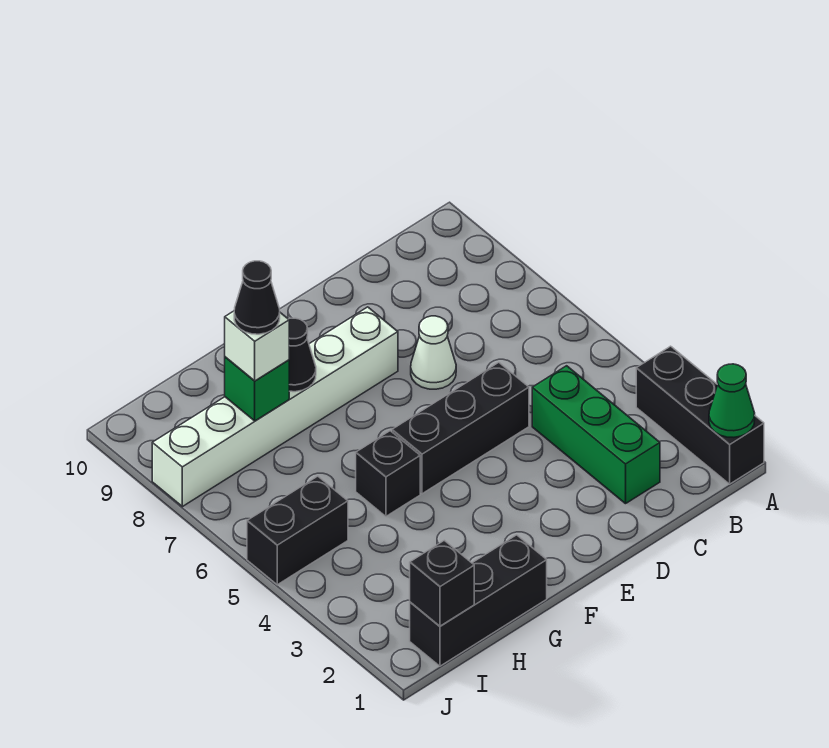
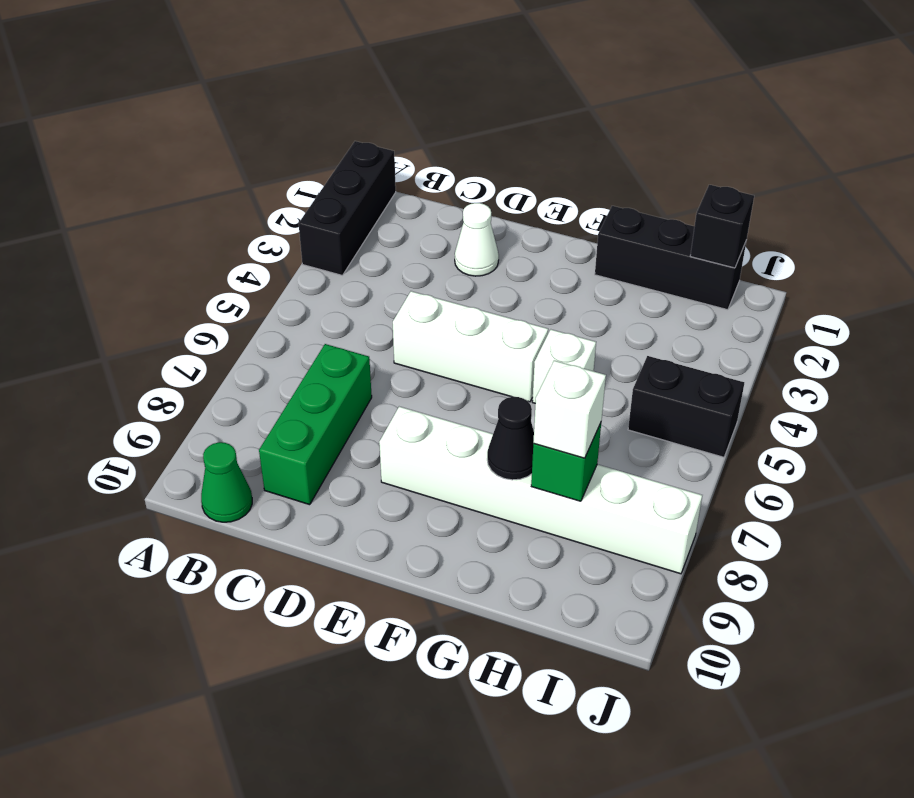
green cone A1 level 2 -> green cone B10 level 1
green brick C2:C4 level 1 -> green brick C7:C9 level 1
black brick D5:F5 level 1 -> white brick D5:F5 level 1
white cone D7 level 1 -> white cone D2 level 1
black brick G5 level 1 -> white brick G5 level 1
black cone H8 level 4 -> none

